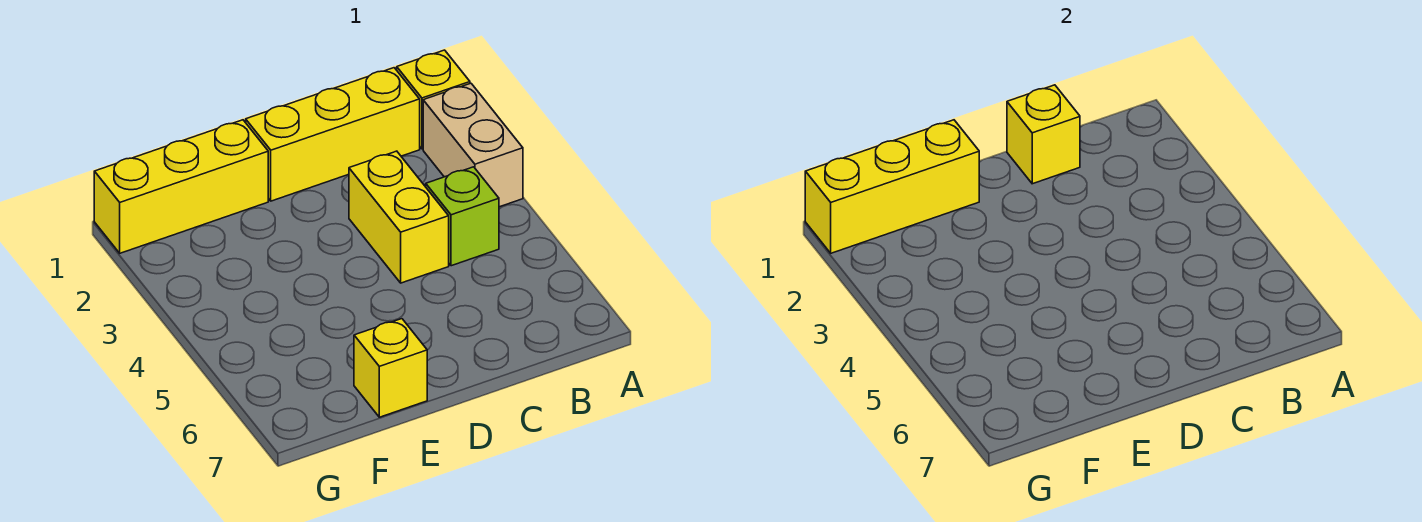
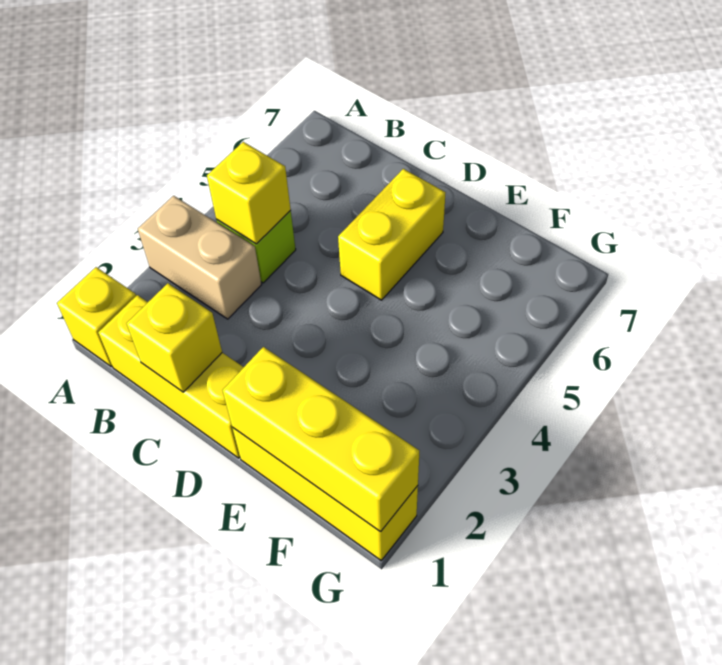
tan brick A2:A3 level 1 -> tan brick A3:B3 level 1
yellow brick C3:C4 level 1 -> yellow brick D5:D6 level 1
yellow brick E7 level 1 -> yellow brick B4 level 2

